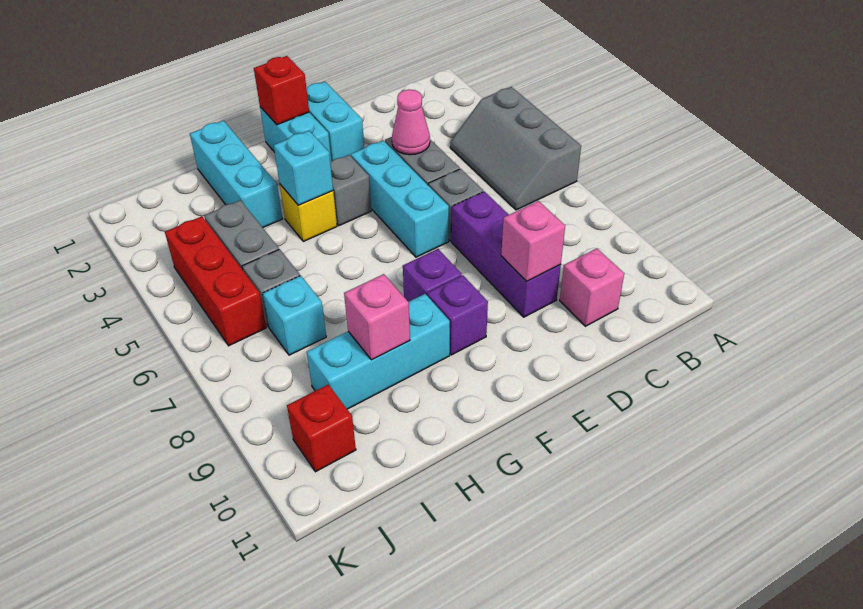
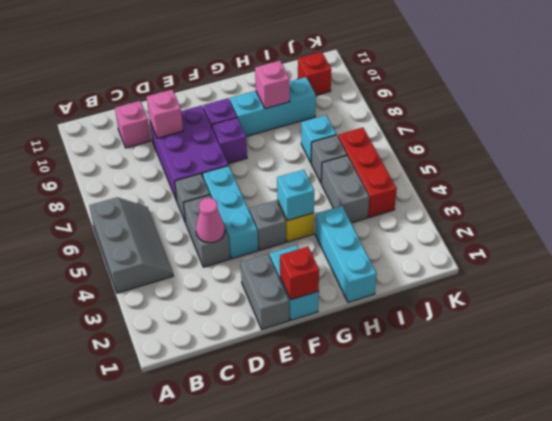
purple brick D7:D9 level 1 -> purple brick D7:E9 level 1
cyan brick E1:E2 level 1 -> grey brick E1:E2 level 1

